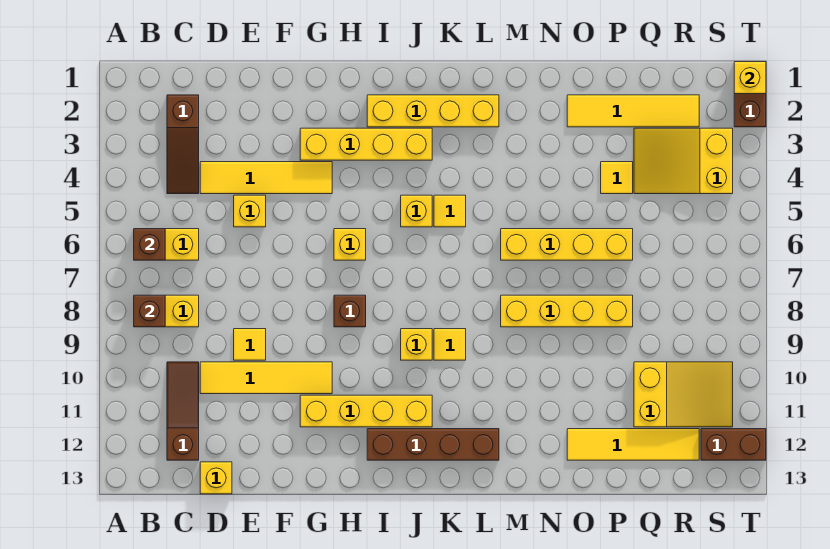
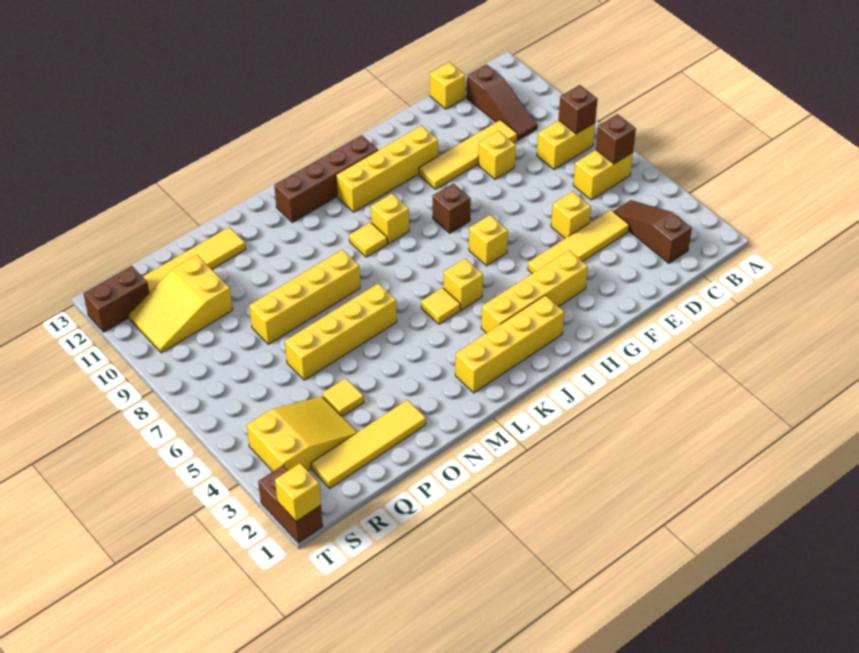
yellow tile E9 level 1 -> yellow brick E9 level 1

